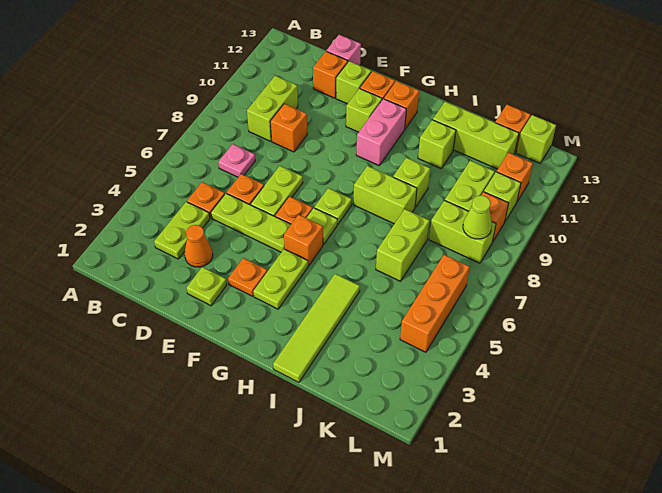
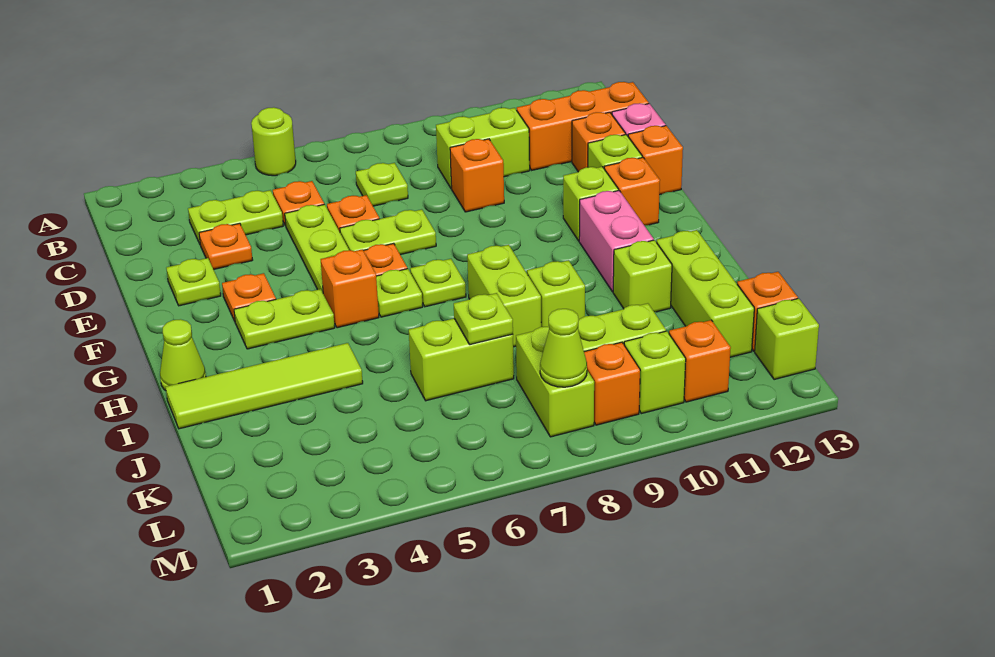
none -> lime round brick A5 level 1
pink plate C7 level 1 -> lime plate C7 level 1
orange cone D3 level 1 -> orange plate D3 level 1
pink brick G10:G11 level 1 -> pink brick G11:H11 level 1
orange brick G12 level 1 -> orange brick E13 level 1
none -> lime cone H1 level 1
none -> lime plate J7 level 2
orange brick L4:L6 level 1 -> orange brick C11:C13 level 1

